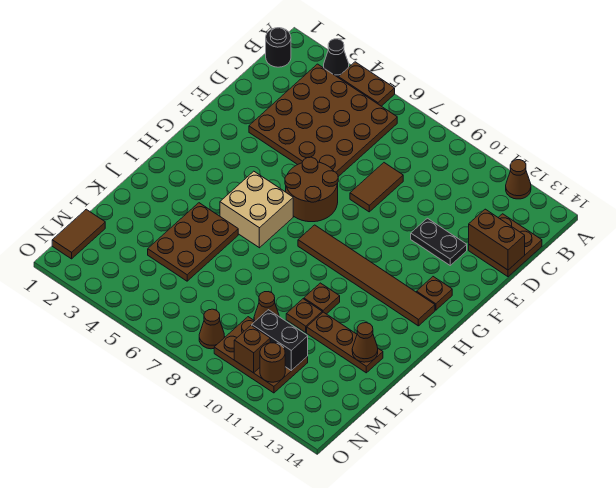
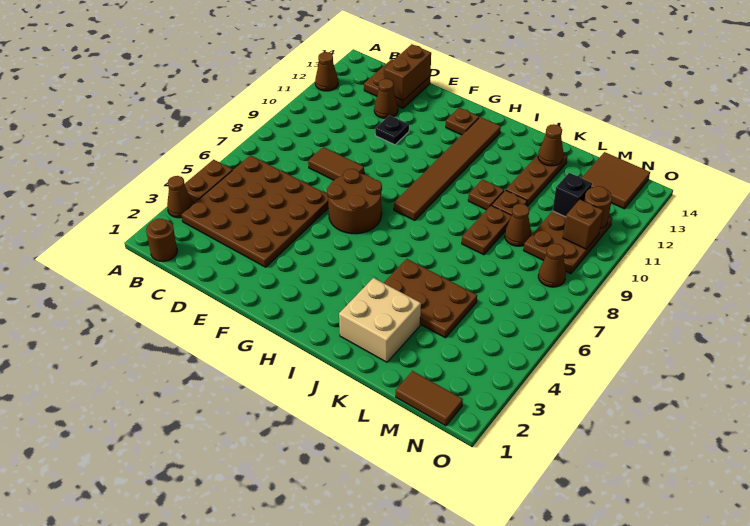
black cone A3 level 1 -> brown cone A3 level 1
black round brick B1 level 1 -> brown round brick B1 level 1
none -> brown cone D12 level 1
black plate E11:E12 level 1 -> black plate E11 level 1
tan brick H5:I6 level 1 -> tan brick J2:K3 level 1
none -> brown plate K8:K9 level 1
black brick M10:M11 level 2 -> black brick M11 level 2
none -> brown tile M13:N14 level 1

